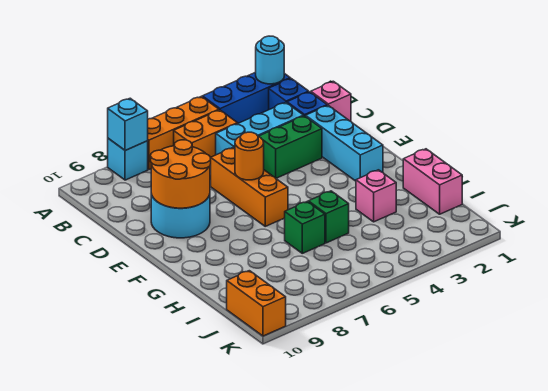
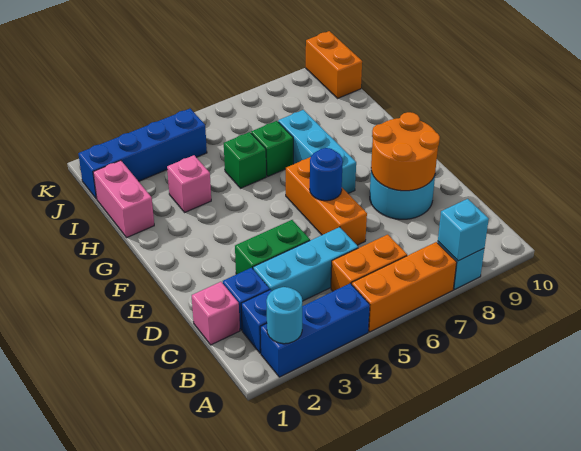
cyan brick D2:F2 level 1 -> cyan brick F7:H7 level 1
orange round brick E6 level 2 -> blue round brick E6 level 2
none -> blue brick J1:J4 level 1

